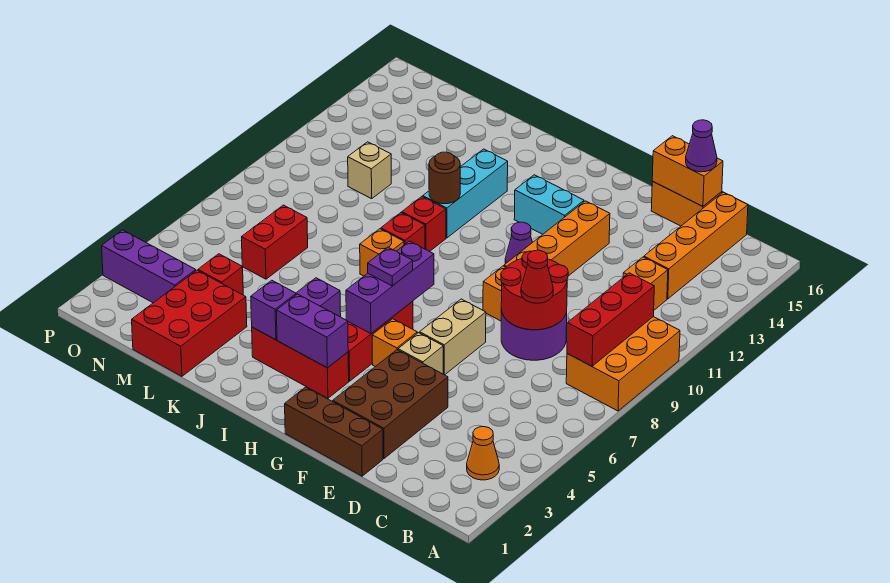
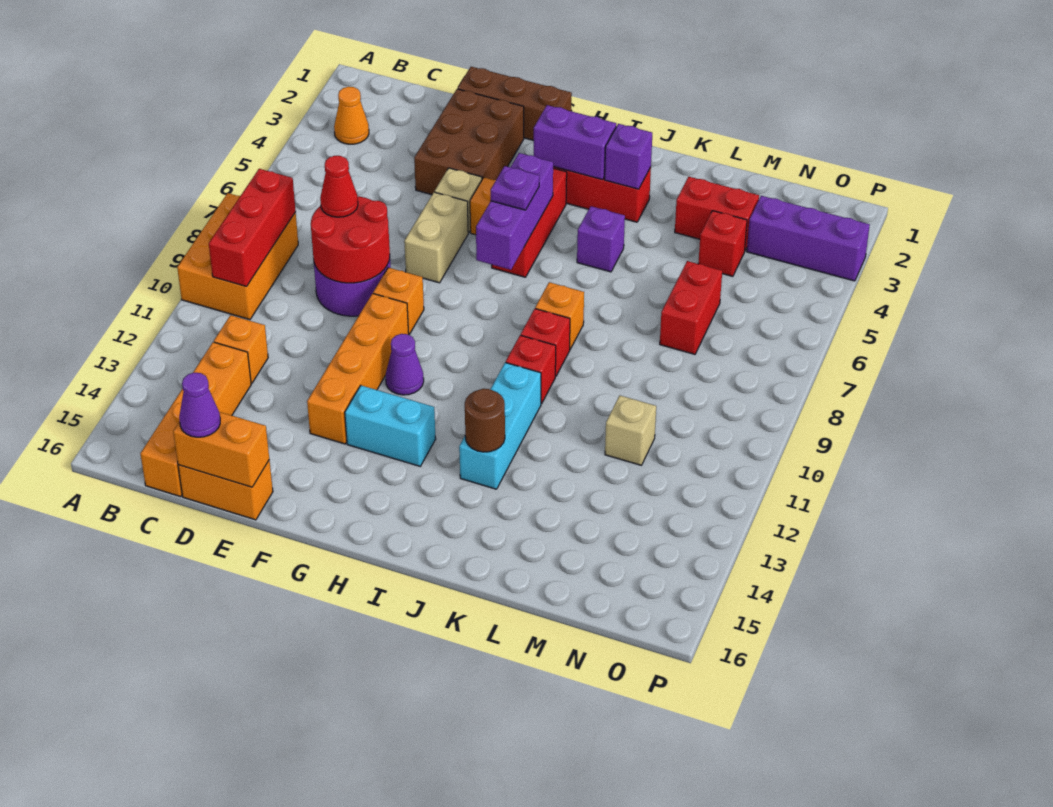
brown round brick J11 level 2 -> brown round brick J13 level 2
red brick L1:M3 level 1 -> red brick L3:M3 level 1

